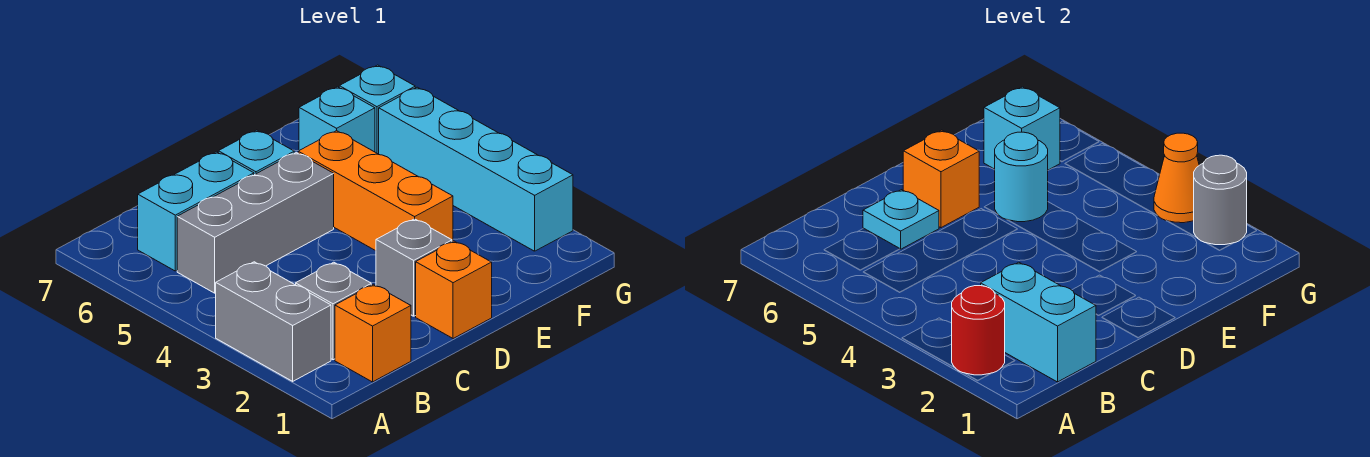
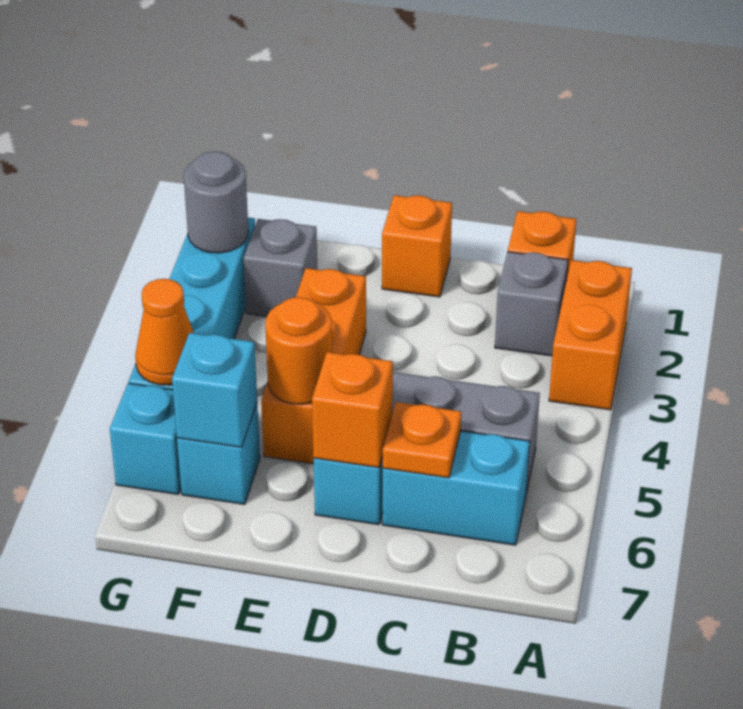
grey brick A2:A3 level 1 -> orange brick A2:A3 level 1
red round brick A2 level 2 -> none
cyan brick B1:B2 level 2 -> none
cyan plate C6 level 2 -> orange plate C6 level 2
grey brick D2 level 1 -> grey brick F2 level 1
cyan round brick E5 level 2 -> orange round brick E5 level 2
orange cone G3 level 2 -> orange cone G5 level 2

